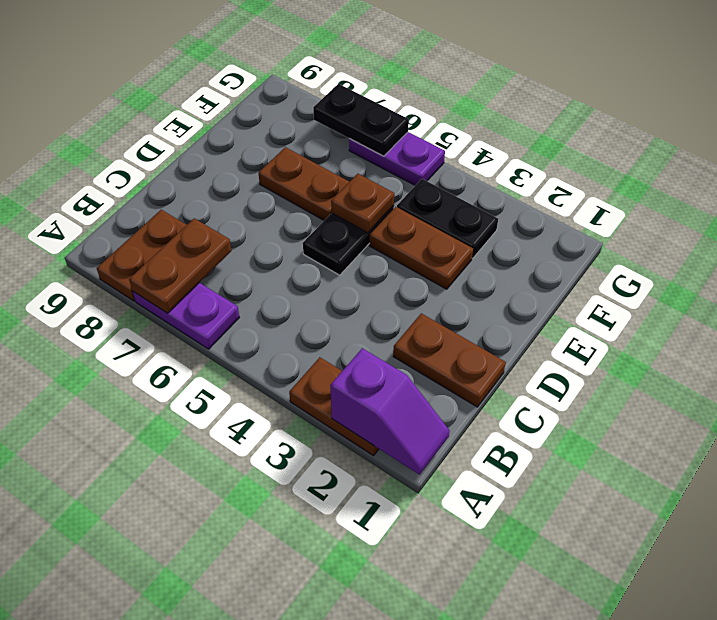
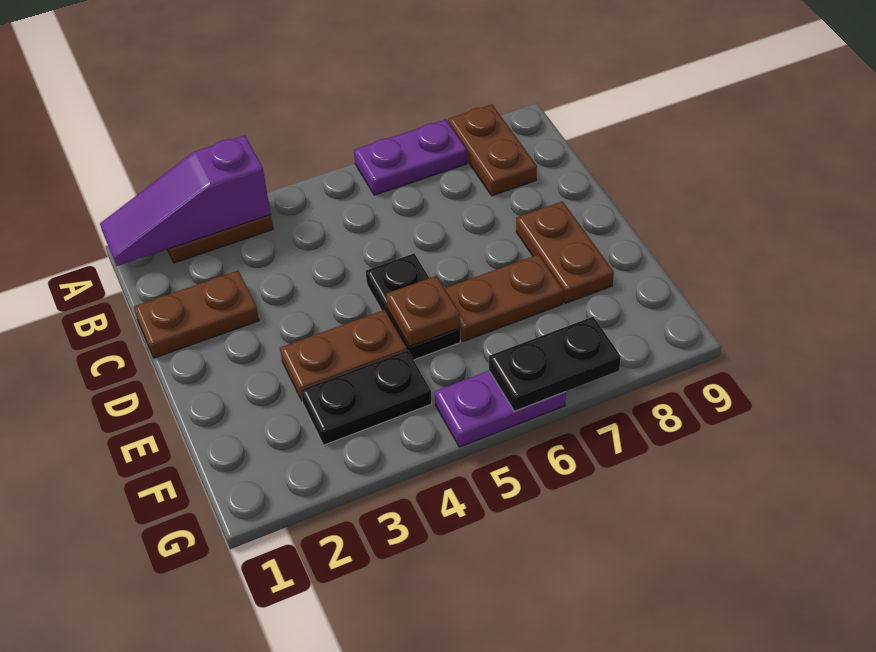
purple slope A1:A2 level 2 top 2 -> purple slope A1:A3 level 2 top 3
brown plate A7:B7 level 2 -> brown plate D8:E8 level 1

